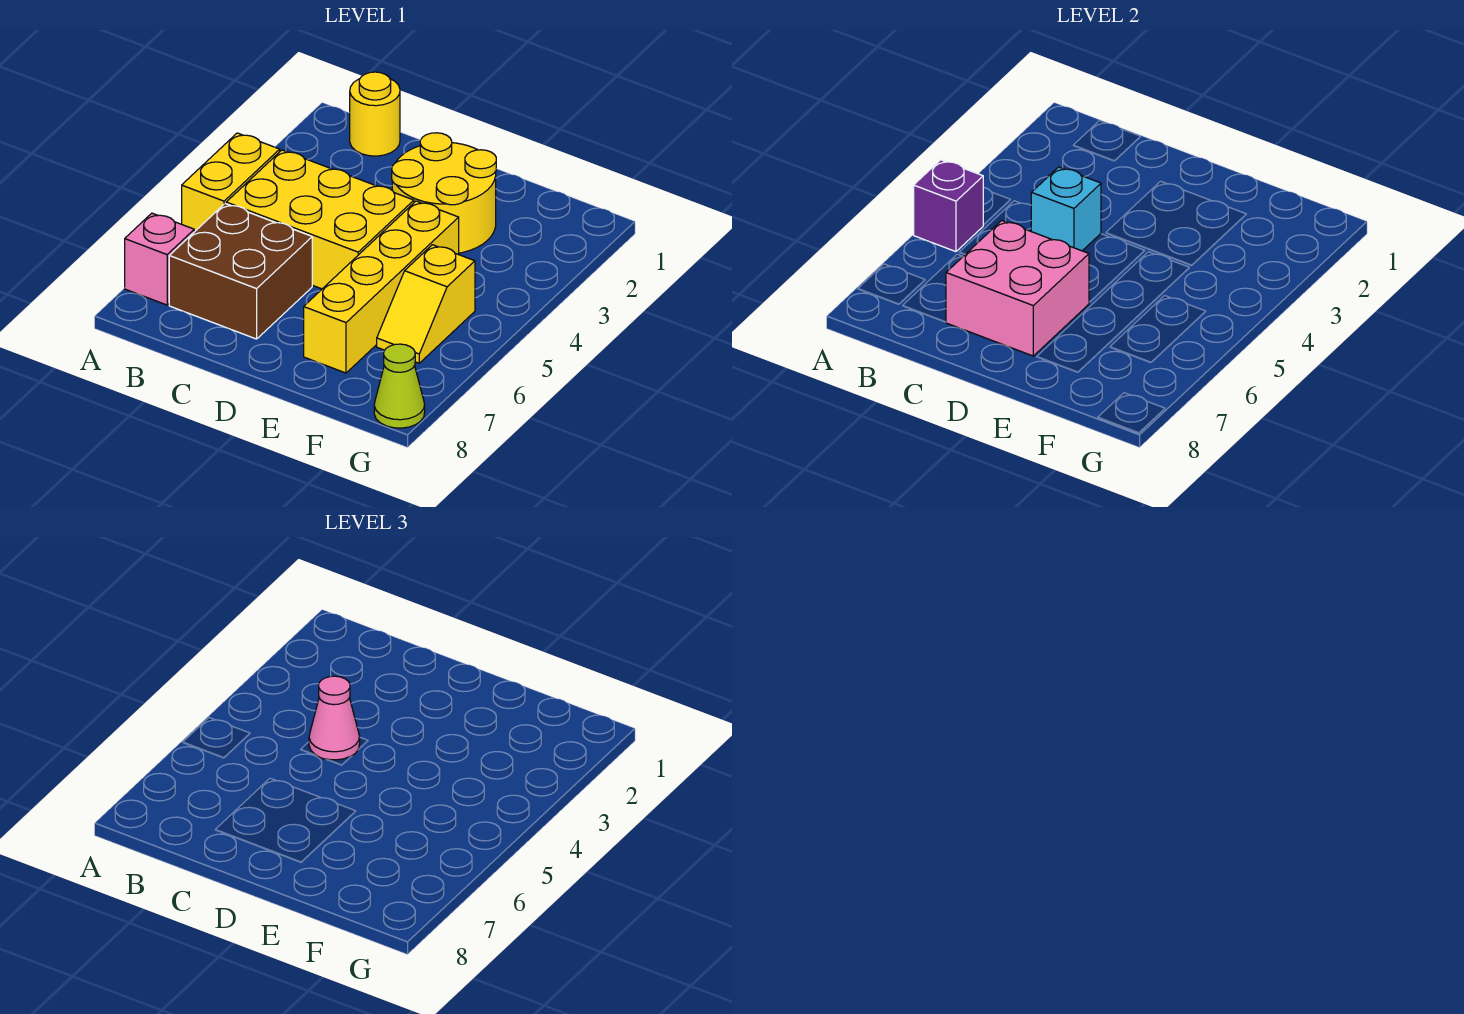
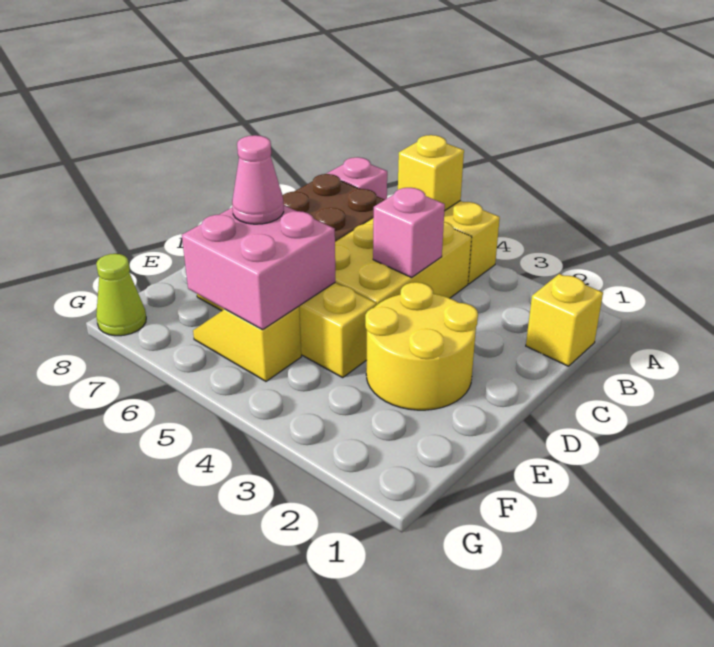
purple brick A5 level 2 -> yellow brick A5 level 2
yellow round brick B1 level 1 -> yellow brick B1 level 1
cyan brick C4 level 2 -> pink brick C4 level 2
pink cone C4 level 3 -> pink cone E6 level 3
pink brick C6:D7 level 2 -> pink brick E5:F6 level 2

